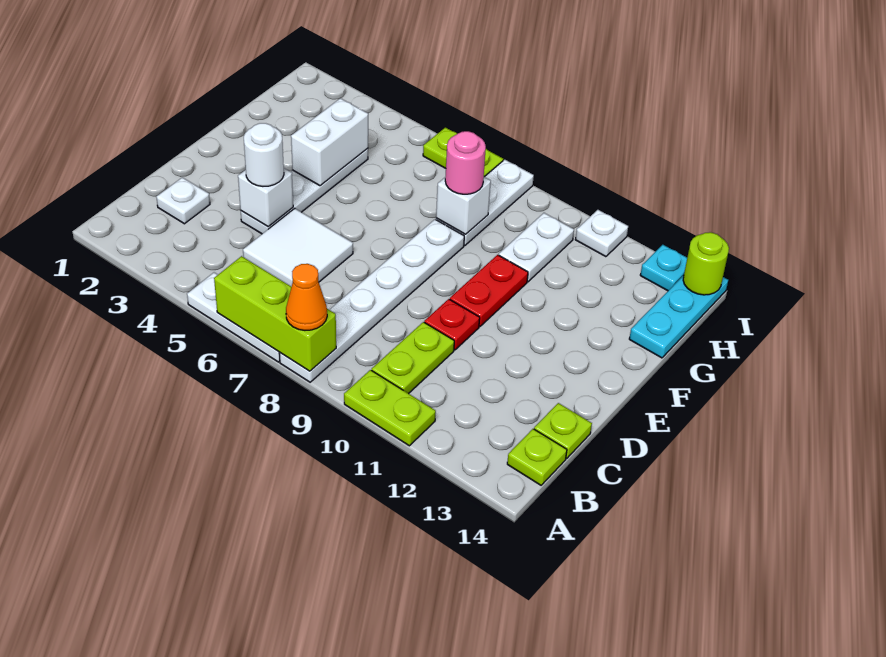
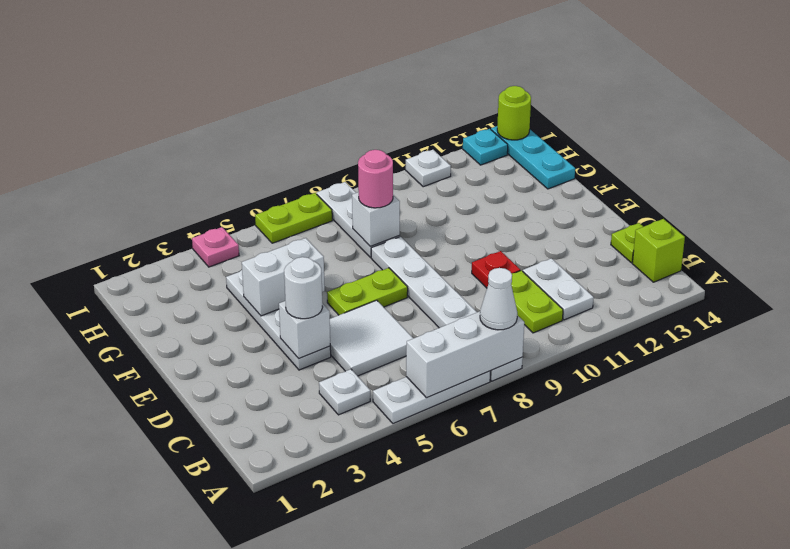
lime brick A6:A8 level 2 -> white brick A6:A8 level 2
orange cone A8 level 3 -> white cone A8 level 3
lime plate A10:A11 level 1 -> lime plate E6:E7 level 1
lime plate B14 level 1 -> lime brick B14 level 1
white plate C2 level 1 -> white plate B4 level 1
red plate E10:F10 level 1 -> none
white brick F4:G4 level 2 -> white brick F4:F5 level 2
white plate G10:H10 level 1 -> white plate B11:C11 level 1
none -> pink plate I4 level 1

